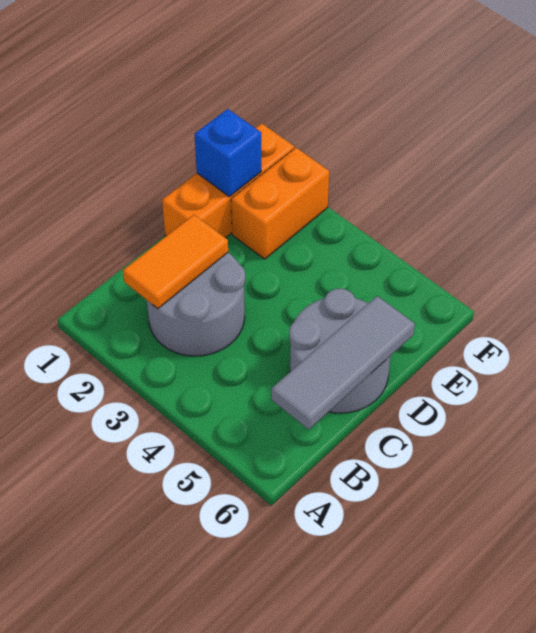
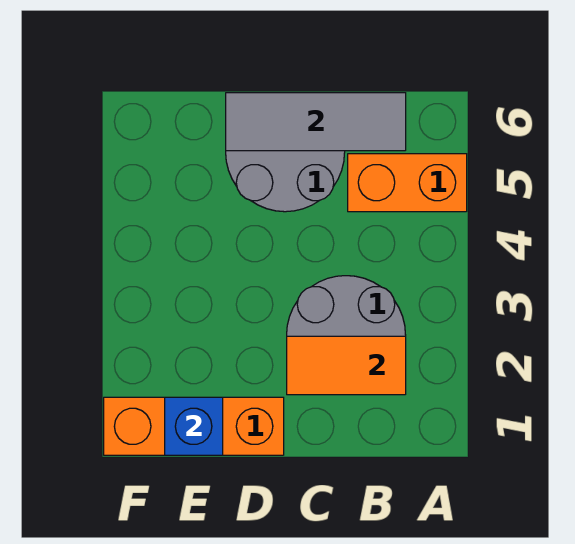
orange brick E2:F2 level 1 -> orange brick A5:B5 level 1

